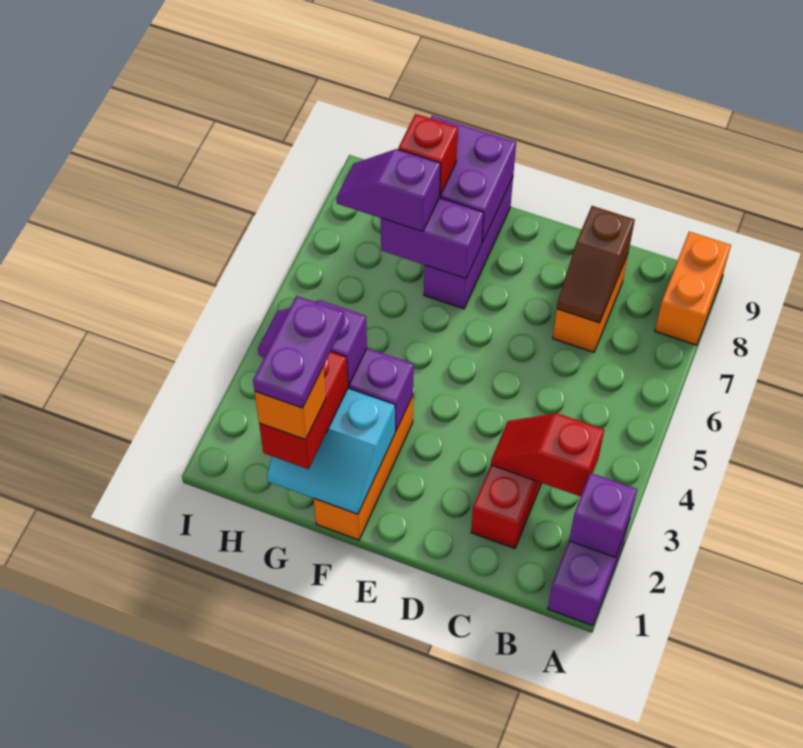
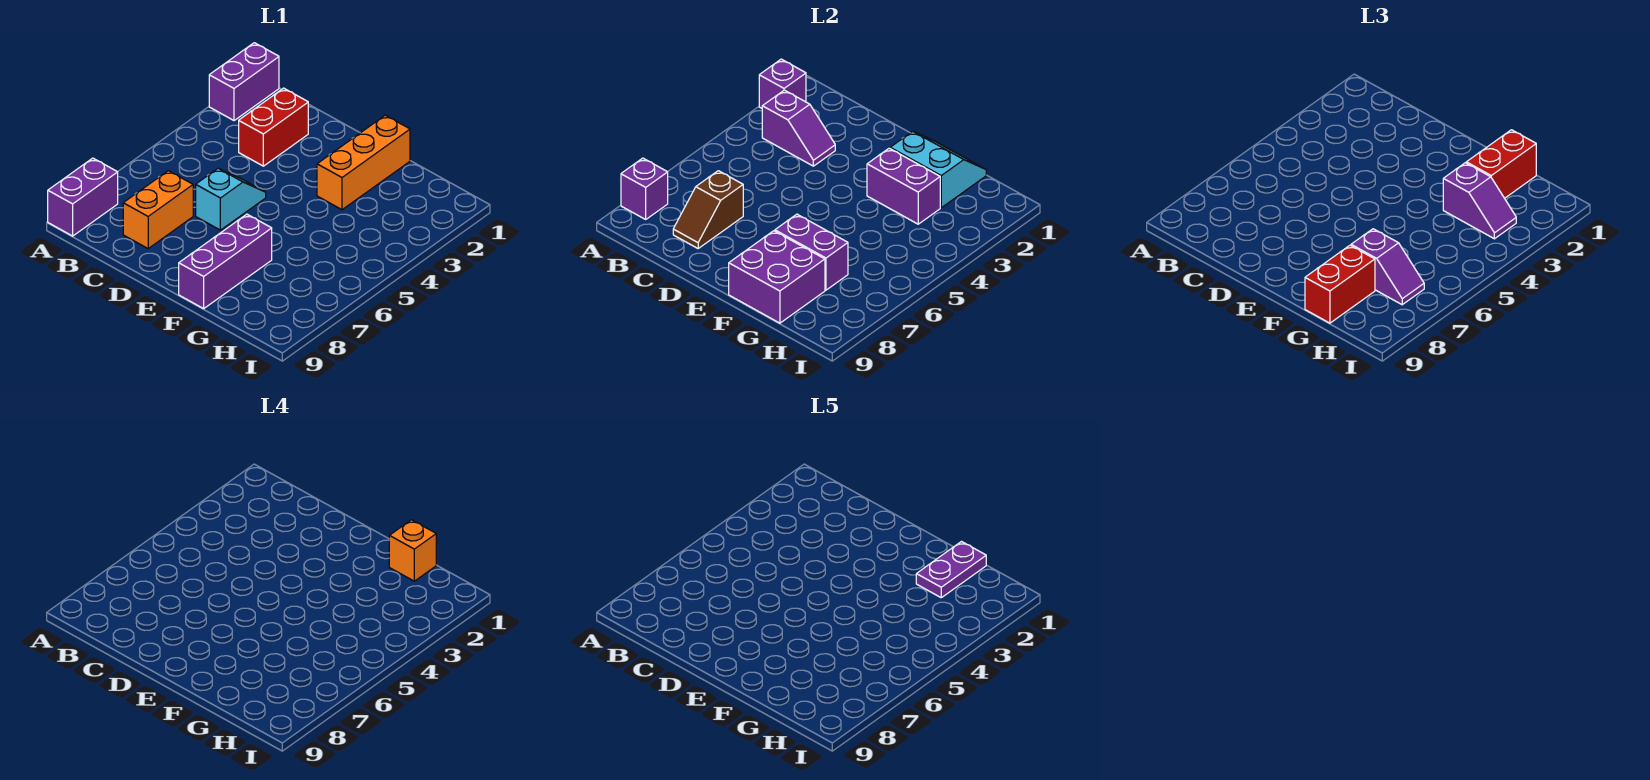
orange brick A8:A9 level 1 -> purple brick A8:A9 level 1
none -> purple brick A8 level 2
red slope B3:C3 level 2 top B -> purple slope B3:C3 level 2 top B
brown slope C7:C8 level 2 top 8 -> brown slope C7:C8 level 2 top 7
none -> cyan slope D5:D6 level 1 top 6
red brick G8 level 3 -> red brick G8:G9 level 3

